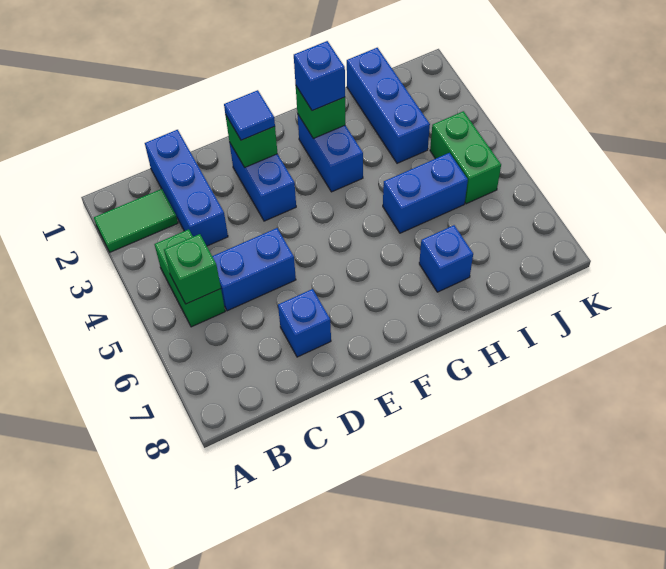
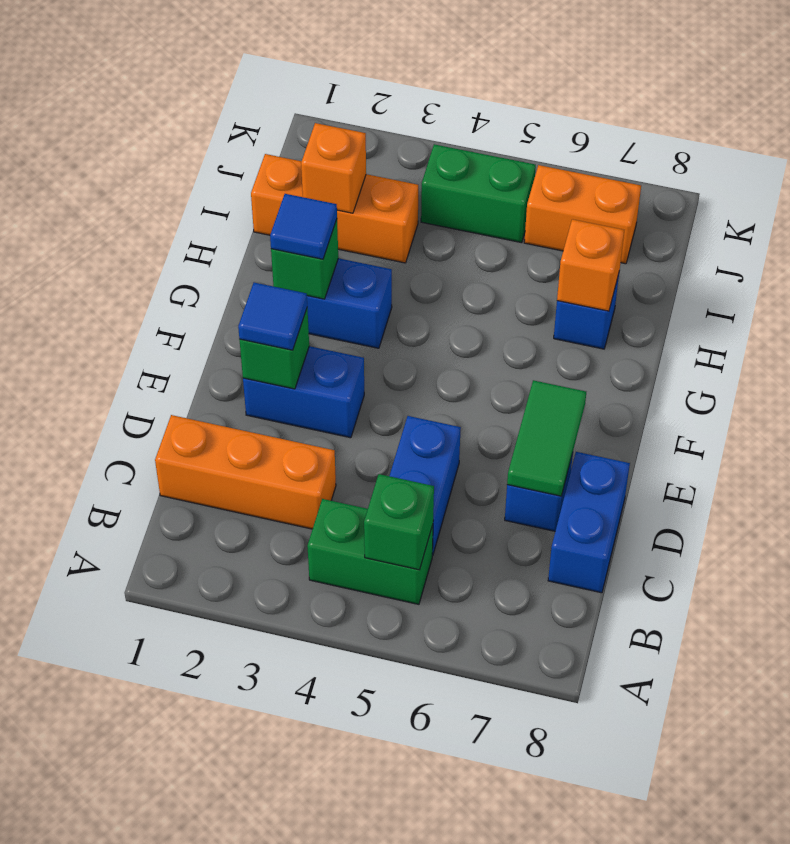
green tile A2:B2 level 1 -> green tile D7:E7 level 2
blue brick C1:C3 level 1 -> orange brick C1:C3 level 1
blue brick G2 level 3 -> blue tile G2 level 3
blue brick H5:I5 level 1 -> blue brick C8:D8 level 1
none -> orange brick H7 level 2
blue brick I1:I3 level 1 -> orange brick I1:I3 level 1
none -> orange brick I2 level 2
none -> orange brick J6:J7 level 1

